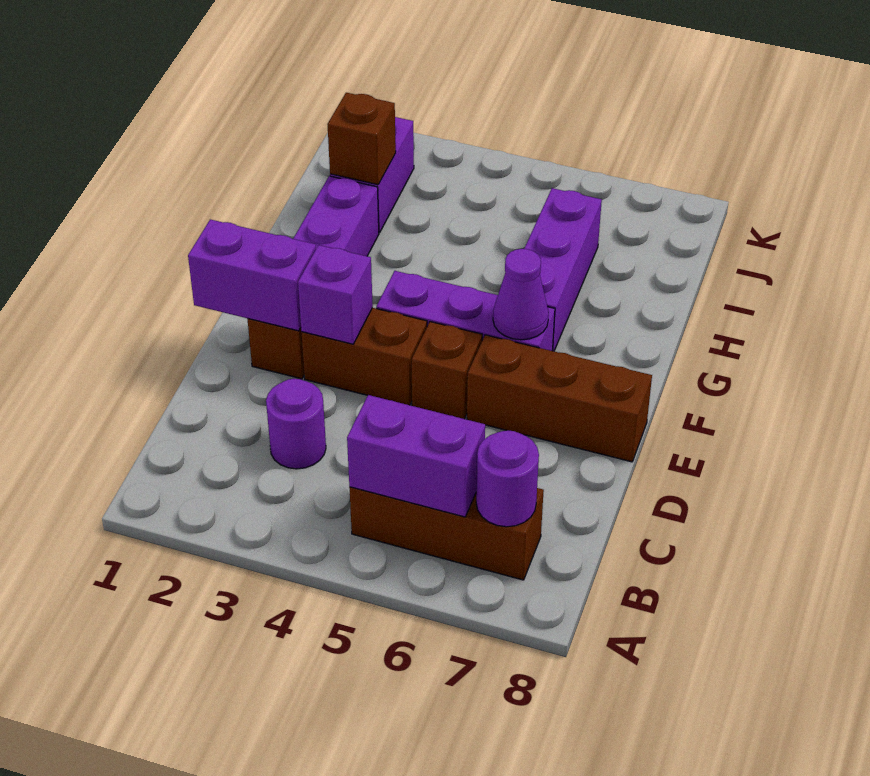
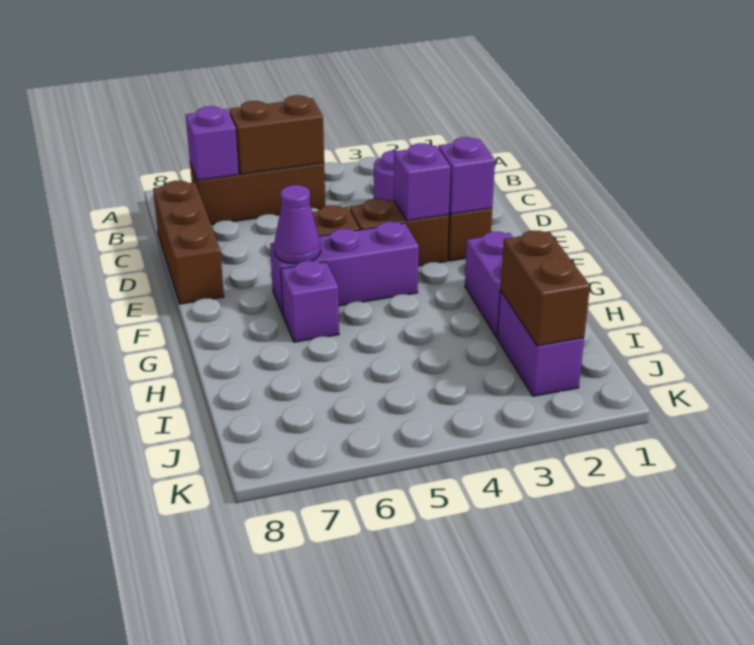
purple brick B5:B6 level 2 -> brown brick B5:B6 level 2
purple round brick B7 level 2 -> purple brick B7 level 2
purple brick E1:E2 level 2 -> purple brick E2 level 2
brown brick E6:E8 level 1 -> brown brick C8:E8 level 1
purple brick G6:I6 level 1 -> purple brick G6 level 1
brown brick I2 level 2 -> brown brick I2:J2 level 2

